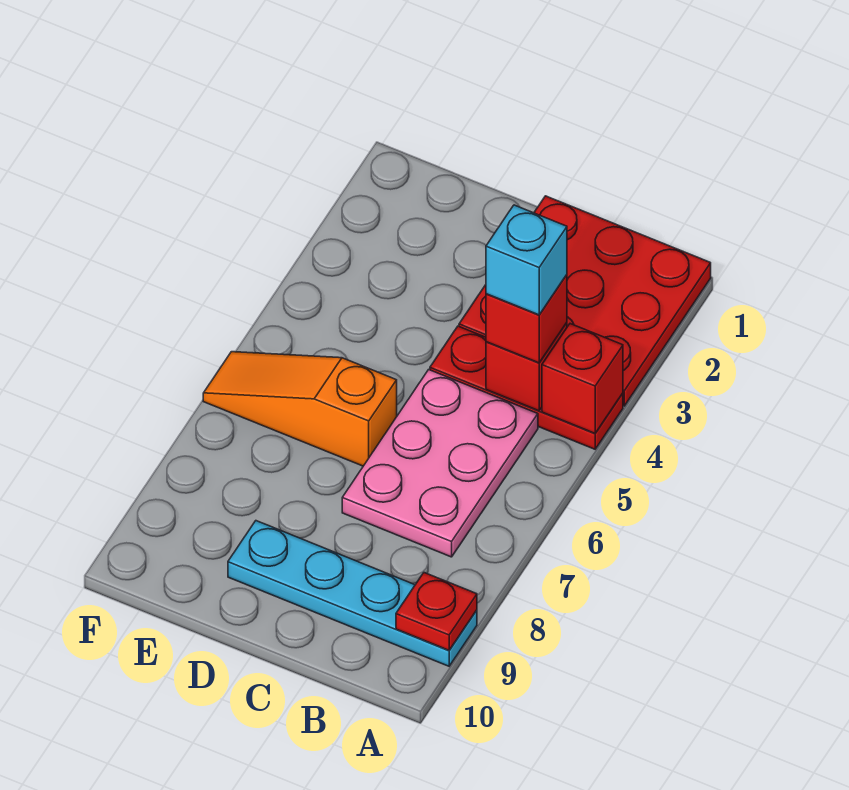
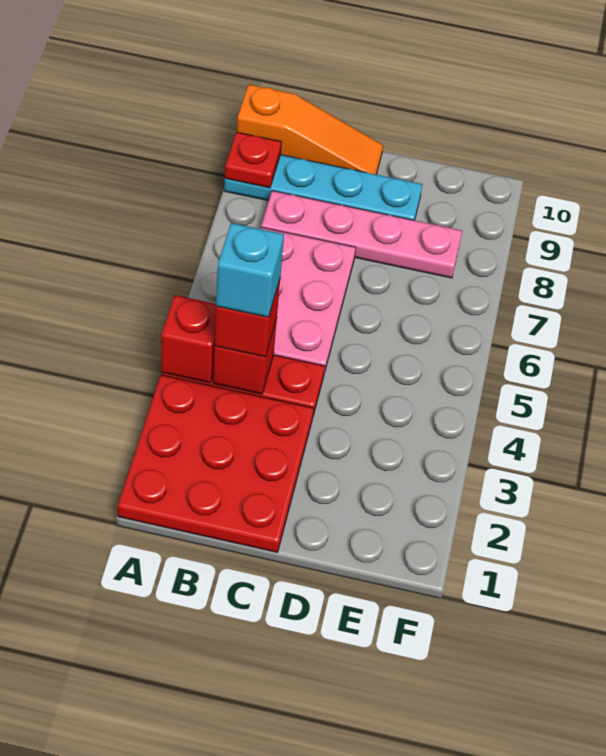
none -> pink plate B8:E8 level 1
orange slope D6:F6 level 1 top D -> orange slope A10:C10 level 1 top A

